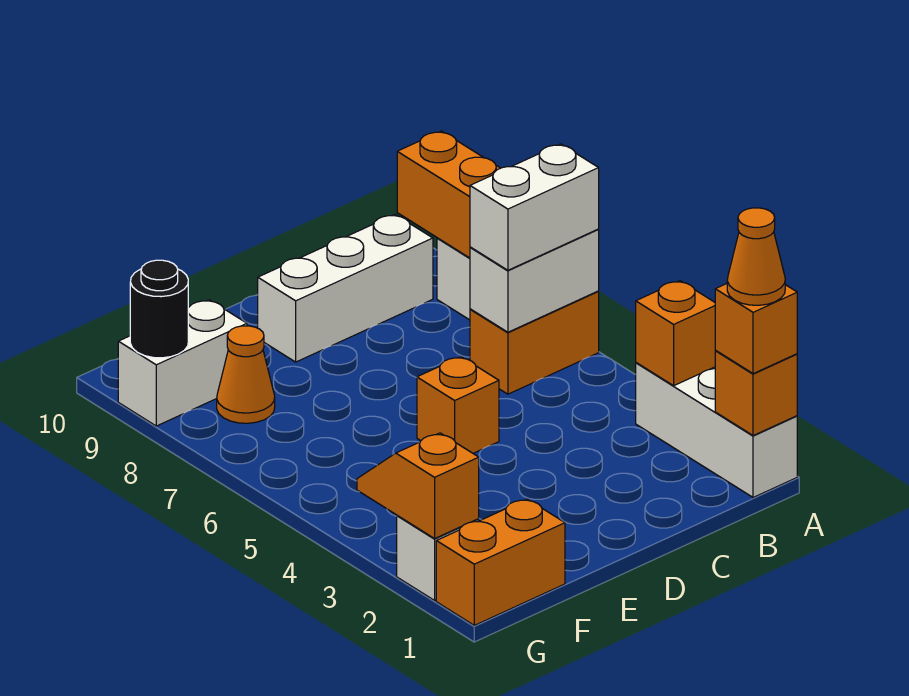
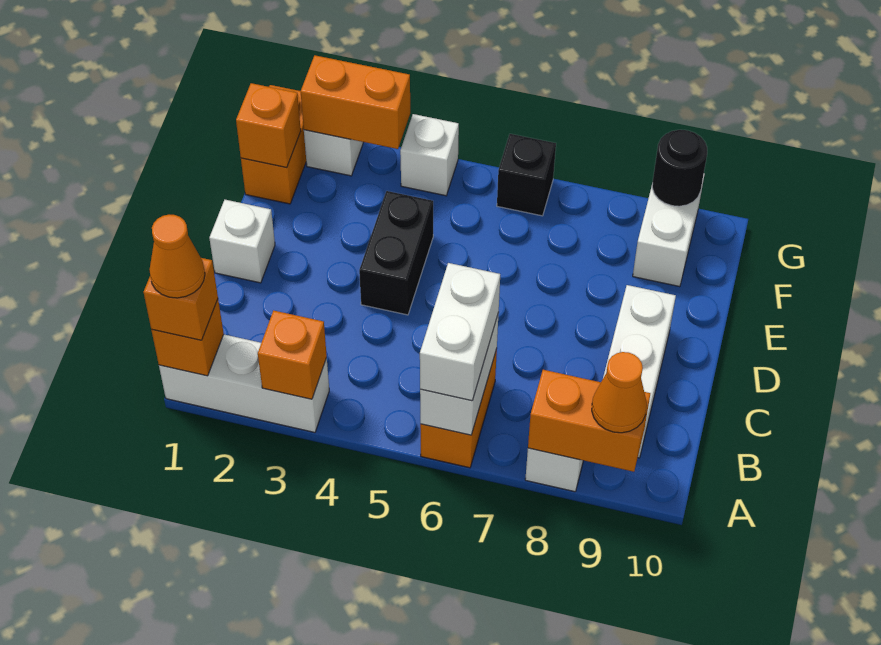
none -> white brick D1 level 1
none -> black brick D4:E4 level 1
orange brick D5 level 1 -> orange brick F1 level 2
orange cone F8 level 1 -> orange cone A9 level 3
orange slope G2:G3 level 2 top 2 -> orange brick G2:G3 level 2
none -> white brick G4 level 1
none -> black brick G6 level 1

